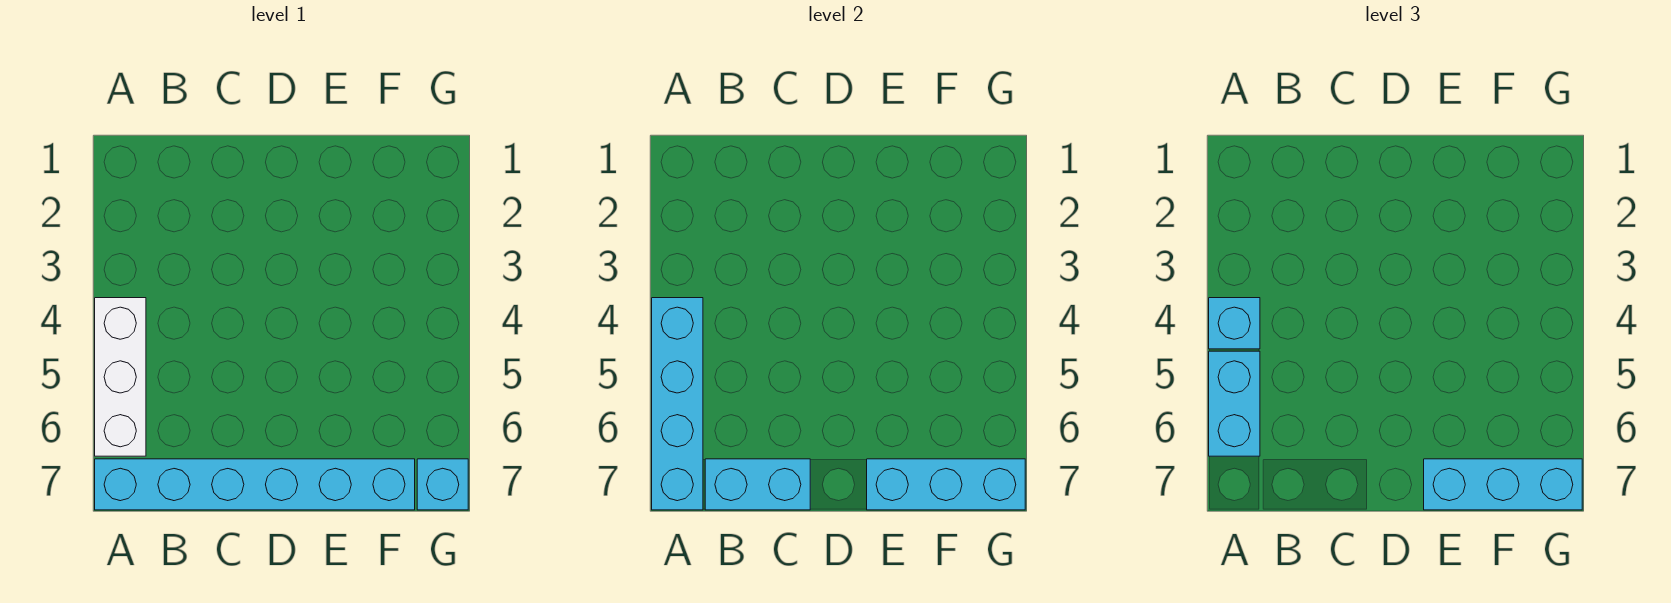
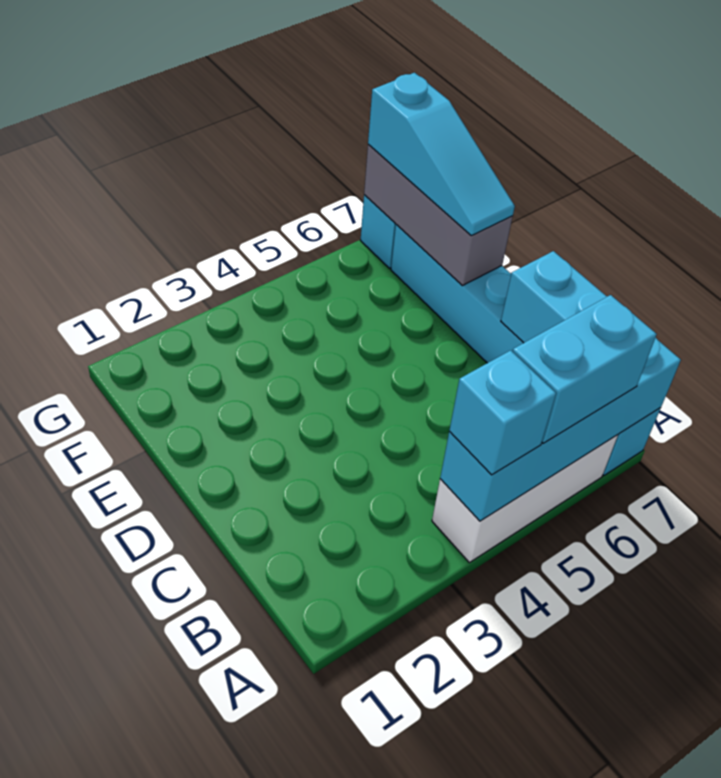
cyan brick E7:G7 level 2 -> grey brick E7:G7 level 2
cyan brick E7:G7 level 3 -> cyan slope E7:G7 level 3 top G

